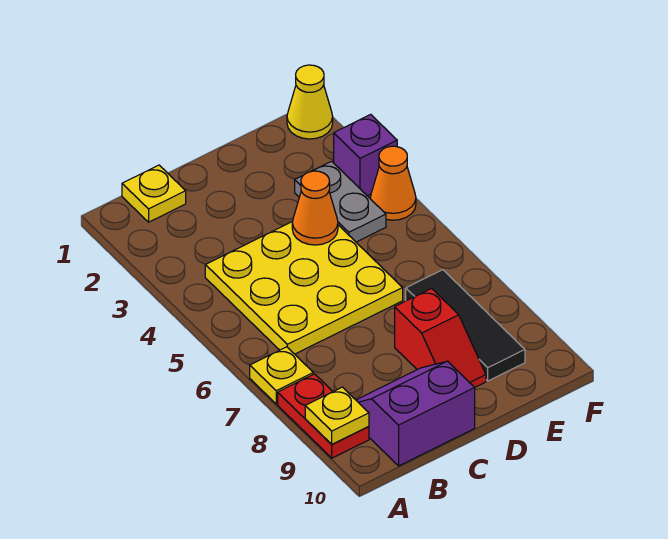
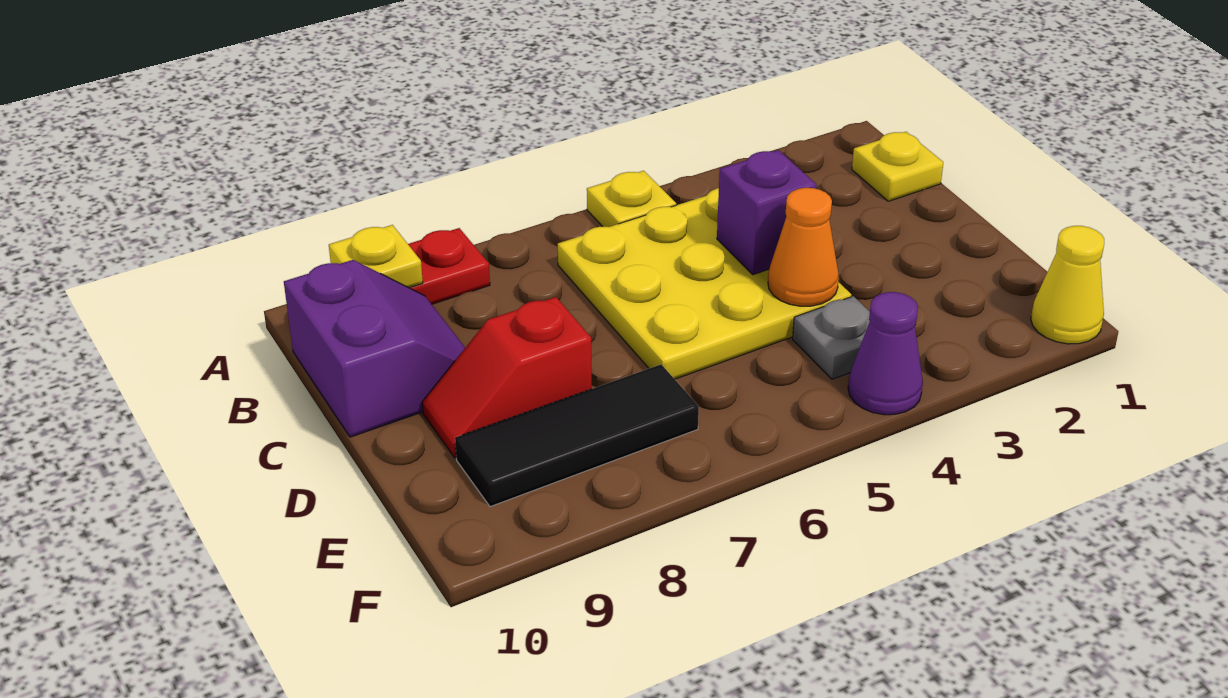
yellow plate A7 level 1 -> yellow plate A5 level 1
grey plate E3:E4 level 1 -> grey plate E4 level 1
purple brick F3 level 1 -> purple brick C4 level 2
orange cone F4 level 1 -> purple cone F4 level 1

